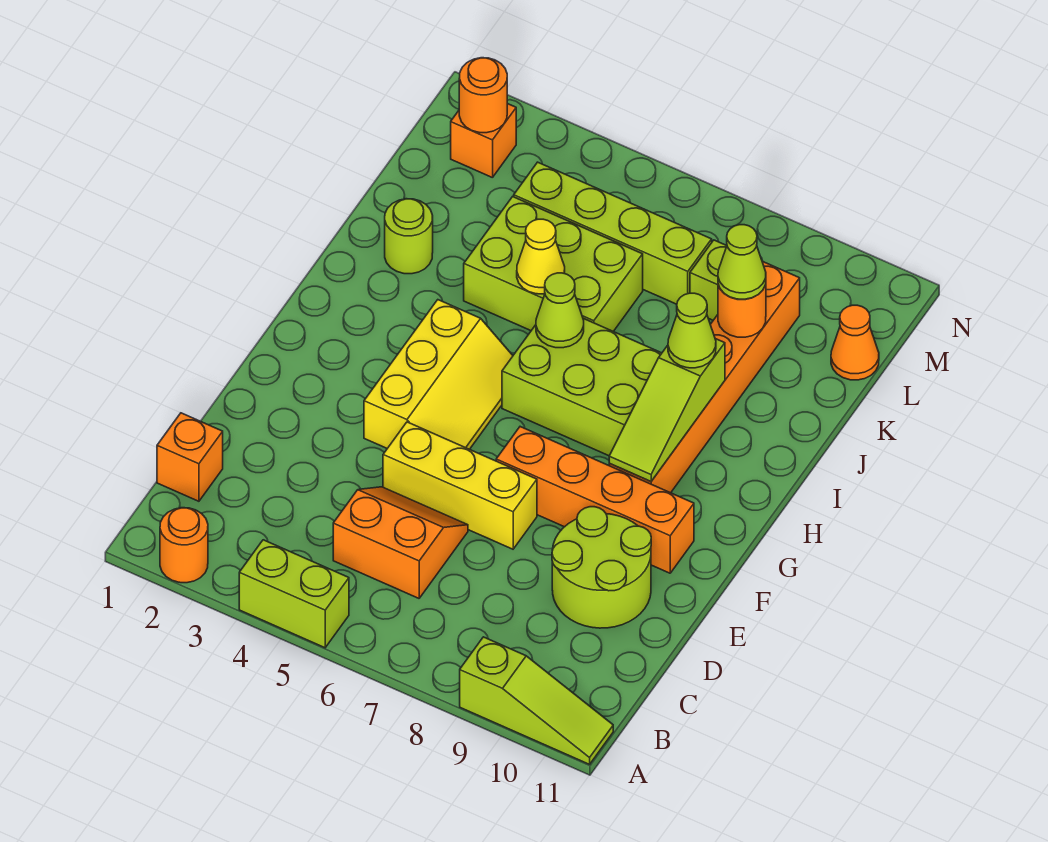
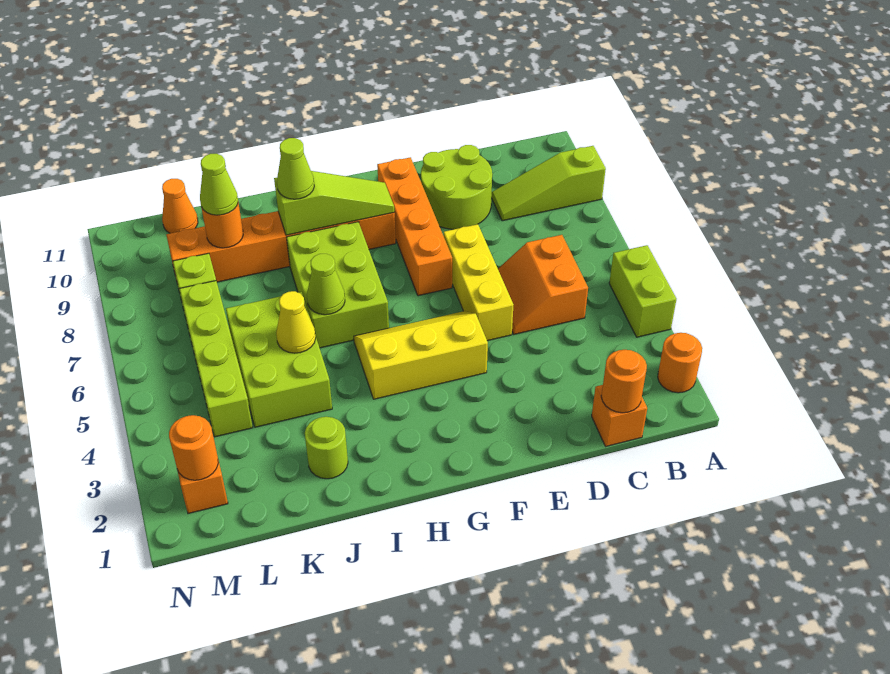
lime slope A9:A11 level 1 top 9 -> lime slope A9:C9 level 1 top A
none -> orange round brick C1 level 2

